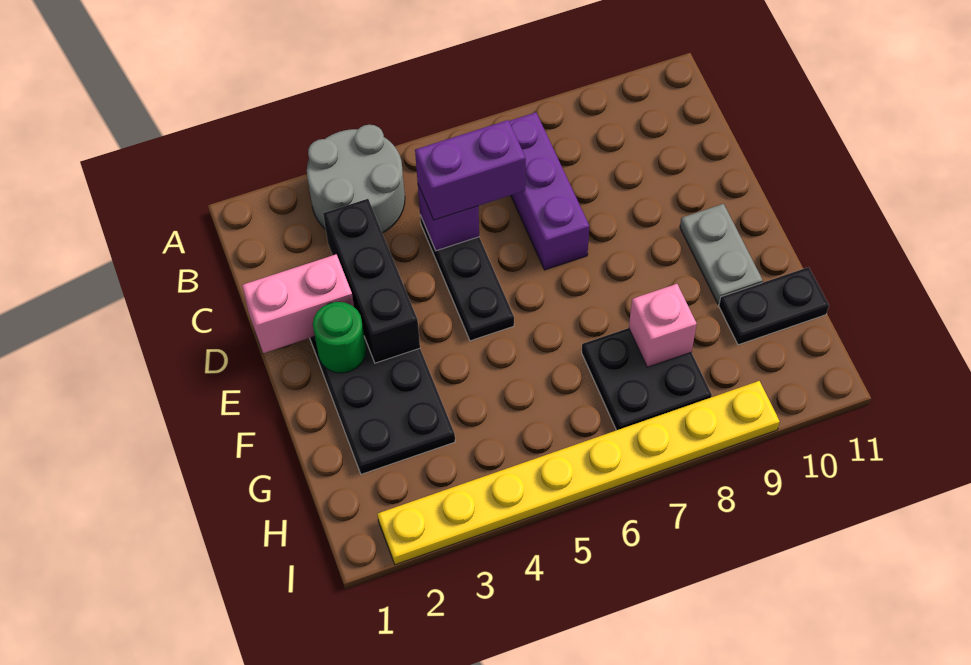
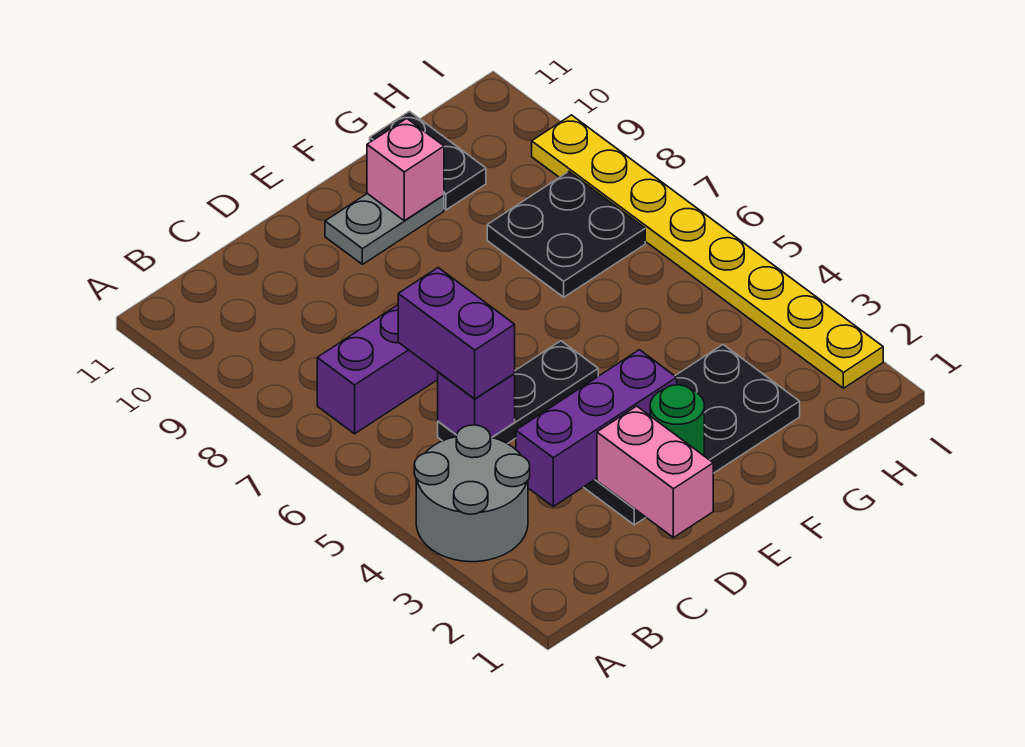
black brick C3:E3 level 2 -> purple brick C3:E3 level 2
pink brick G8 level 2 -> pink brick F10 level 2

